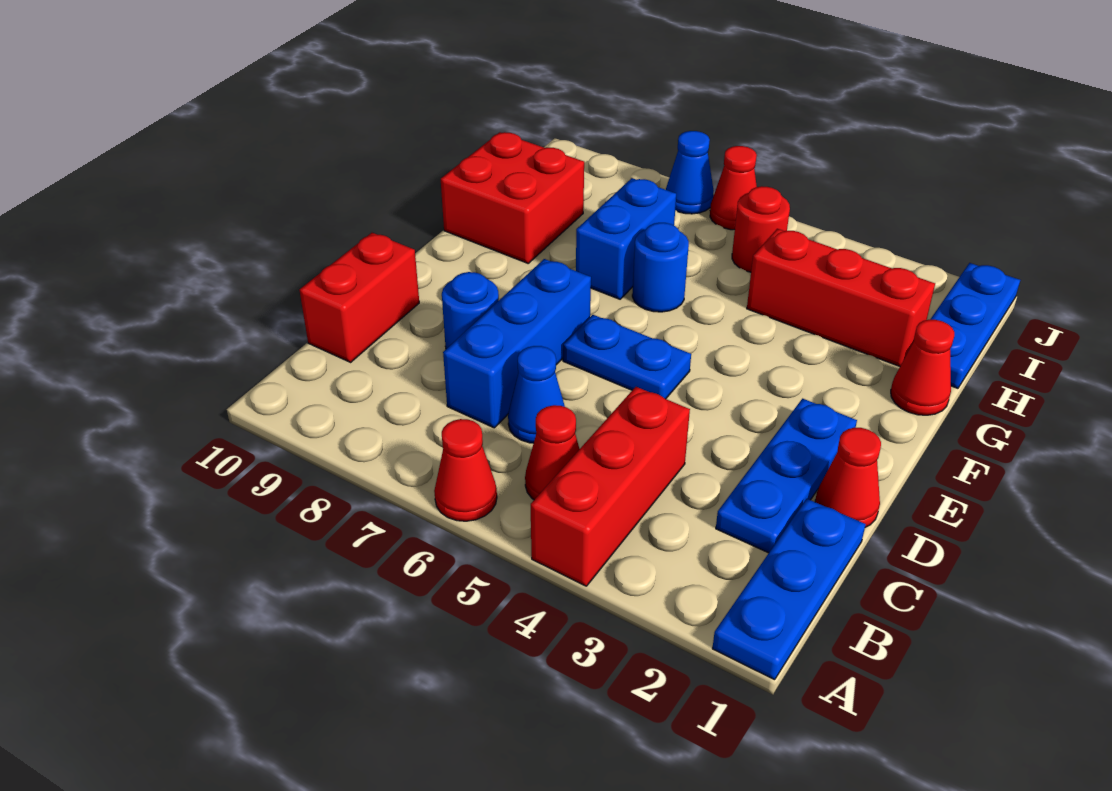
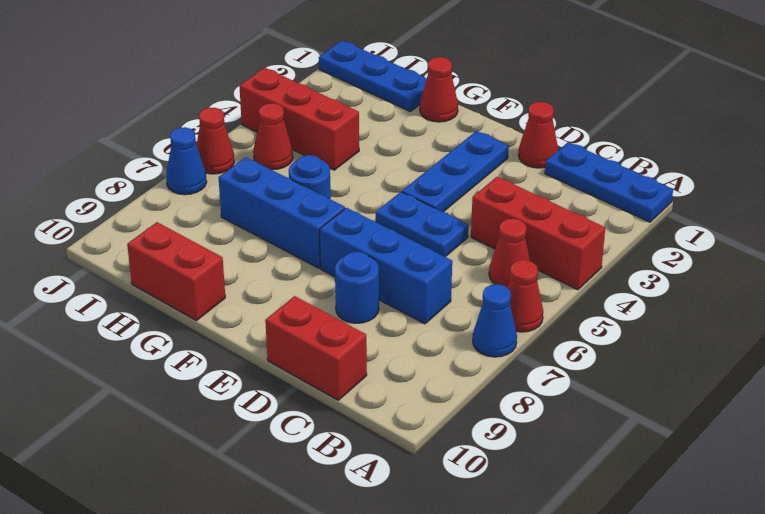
blue plate C2:E2 level 1 -> blue plate E2:E4 level 1
blue cone C6 level 1 -> blue cone A7 level 1
blue plate E5:E6 level 1 -> blue plate D5:E5 level 1
blue brick G7:H7 level 1 -> blue brick F7:H7 level 1
red brick G9:H10 level 1 -> red brick G10:H10 level 1
red brick H2:H4 level 1 -> red brick H4:J4 level 1
red round brick I5 level 1 -> red cone I5 level 1

